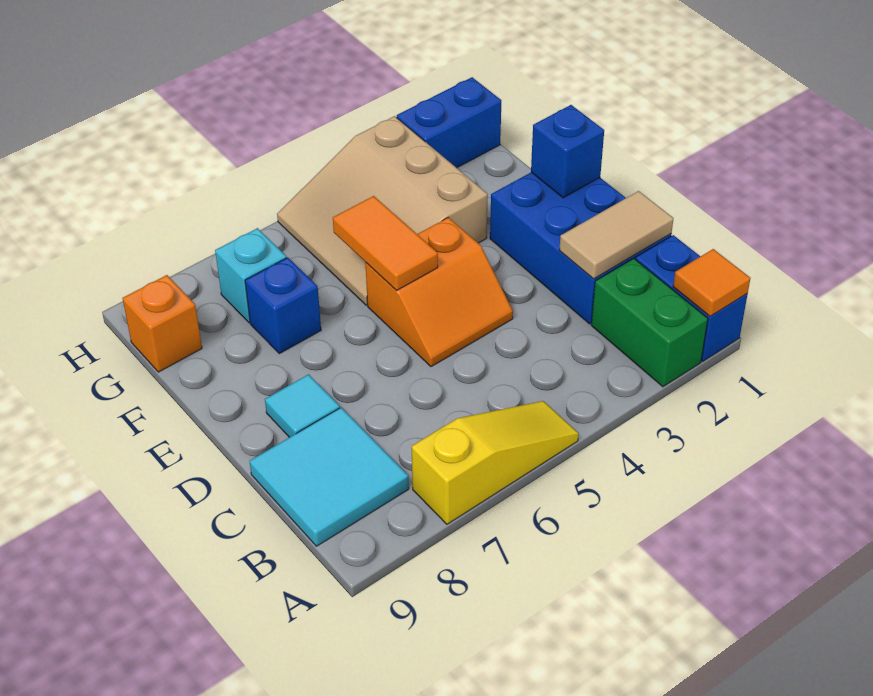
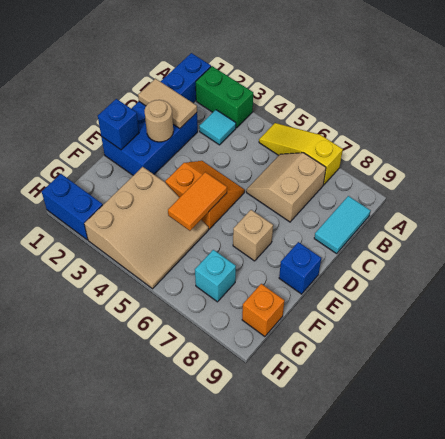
orange tile A1 level 2 -> none
green brick A2:B2 level 1 -> green brick A2:A3 level 1
none -> tan slope B6:C7 level 1 top 7
cyan tile B8:C9 level 1 -> cyan tile B9:C9 level 1
none -> tan round brick D2 level 2
cyan tile D8 level 1 -> cyan tile B3 level 1
none -> tan brick E7 level 1
blue brick F7 level 1 -> blue brick E9 level 1

